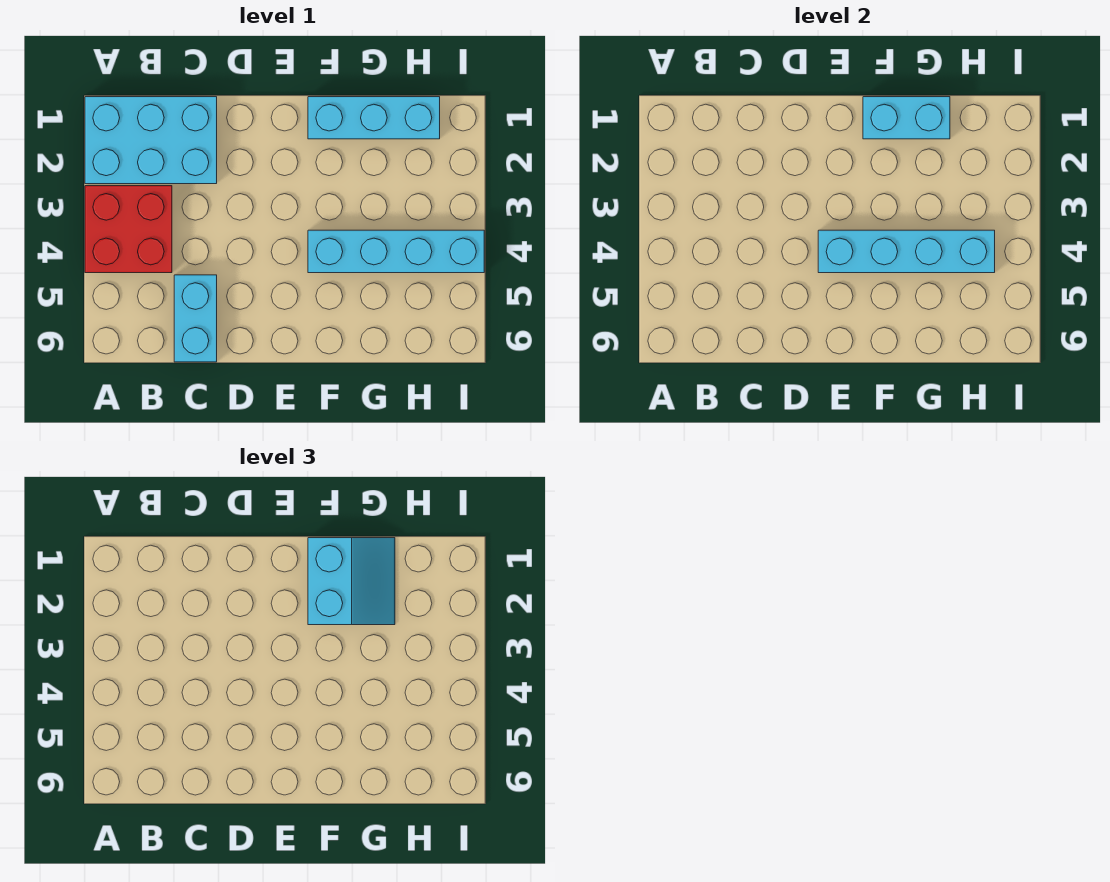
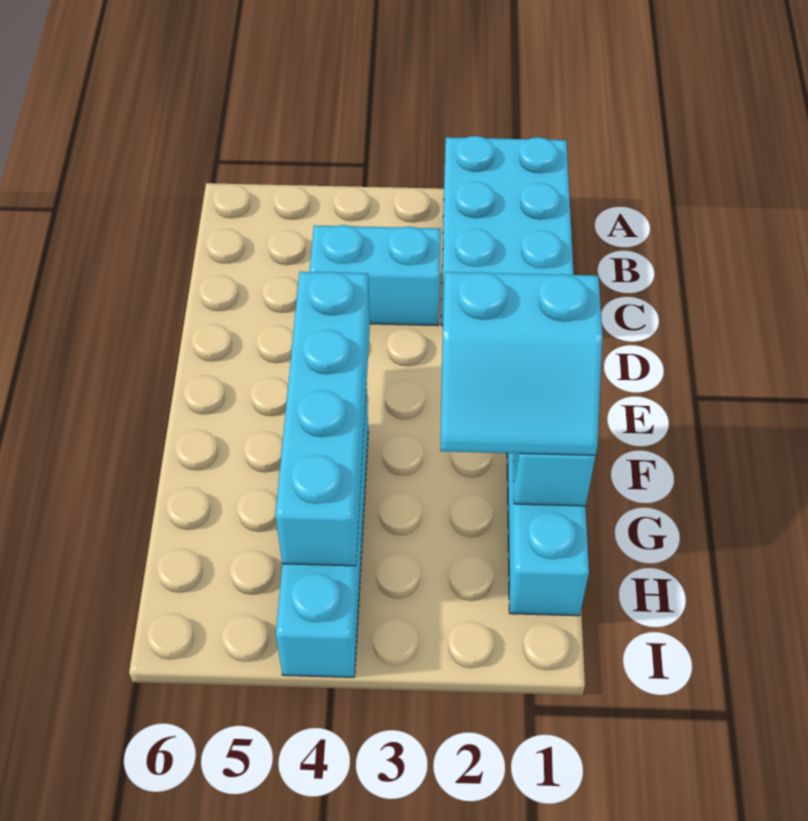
red brick A3:B4 level 1 -> none
cyan brick C5:C6 level 1 -> cyan brick C3:C4 level 1

